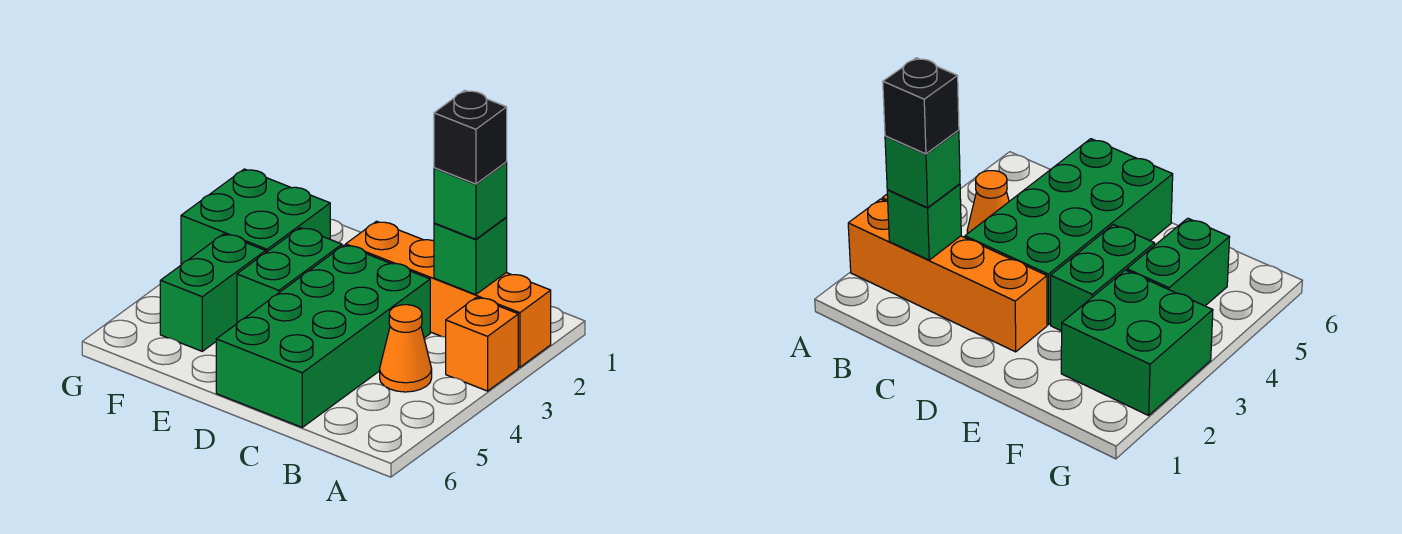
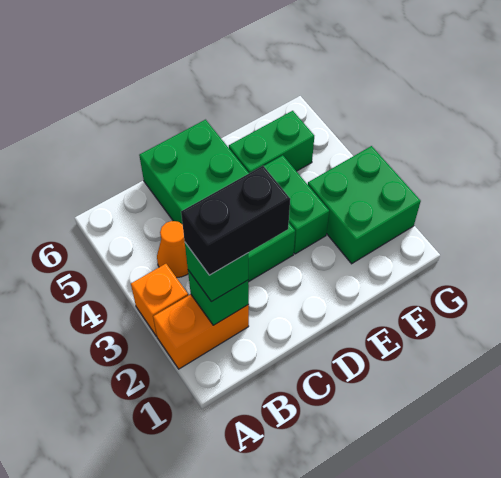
orange brick A2:D2 level 1 -> orange brick A2:B2 level 1
black brick B2 level 4 -> black brick B2:C2 level 4
green brick F4:F5 level 1 -> green brick E5:F5 level 1

